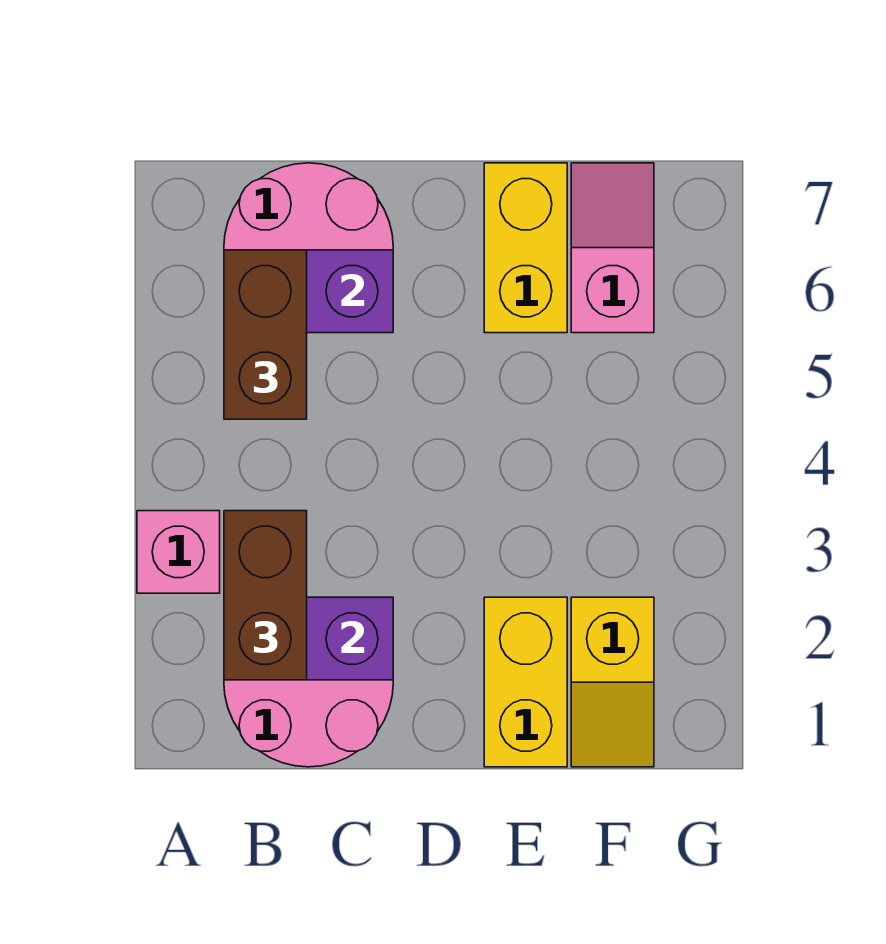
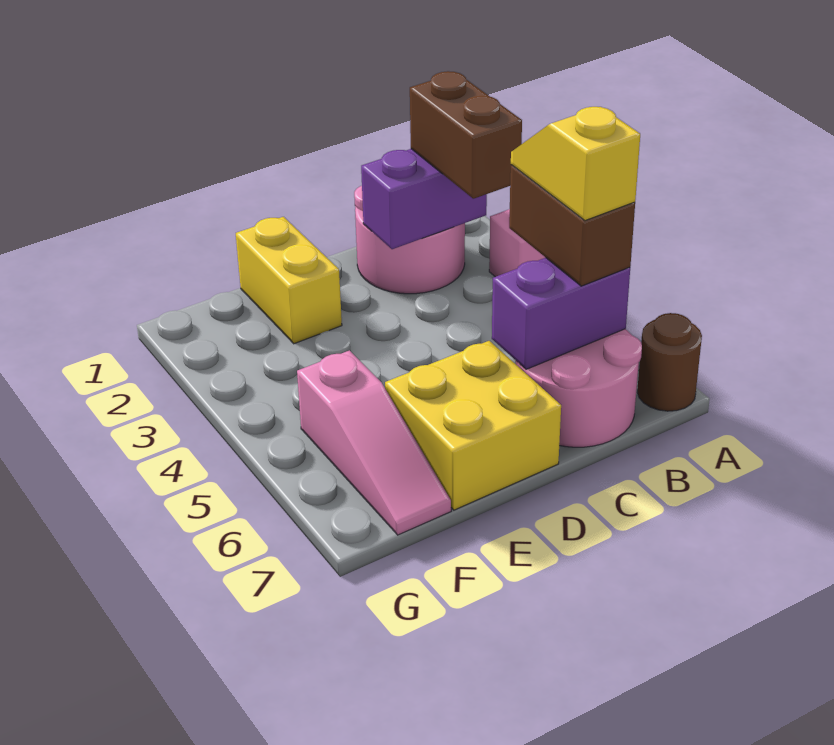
none -> brown round brick A7 level 1
yellow brick E6:E7 level 1 -> yellow brick D6:E7 level 1
yellow slope F1:F2 level 1 top 2 -> yellow slope B5:B6 level 4 top 6
pink slope F6:F7 level 1 top 6 -> pink slope F5:F7 level 1 top 5

